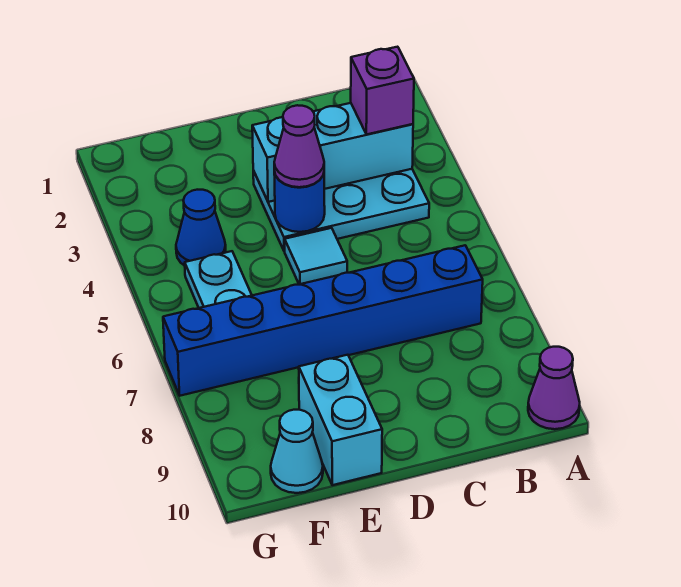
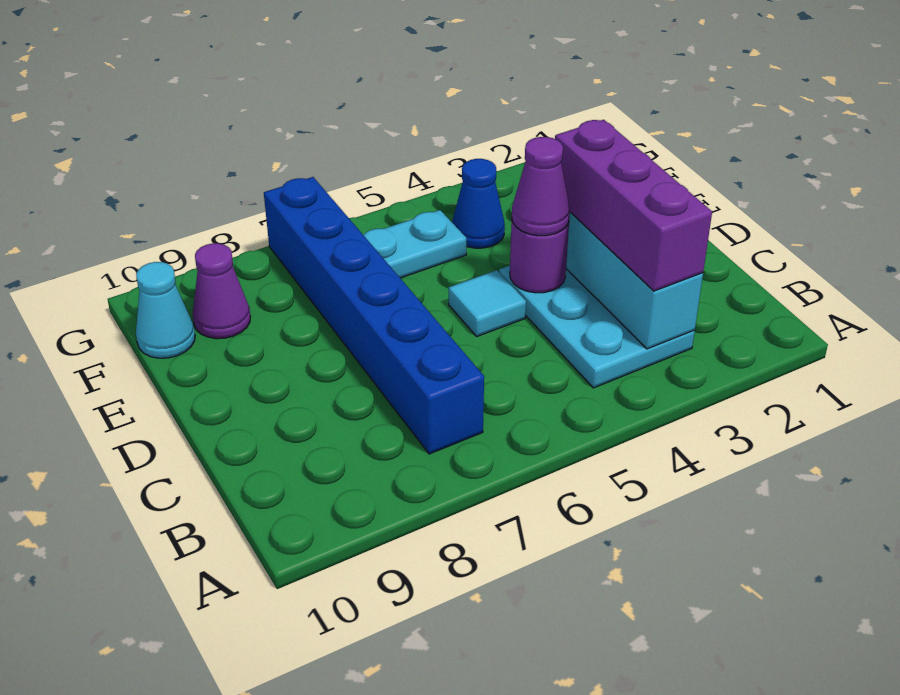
purple cone A10 level 1 -> purple cone F9 level 1
purple brick B3 level 3 -> purple brick B3:D3 level 3
blue round brick D4 level 2 -> purple round brick D4 level 2
cyan brick E9:E10 level 1 -> none

